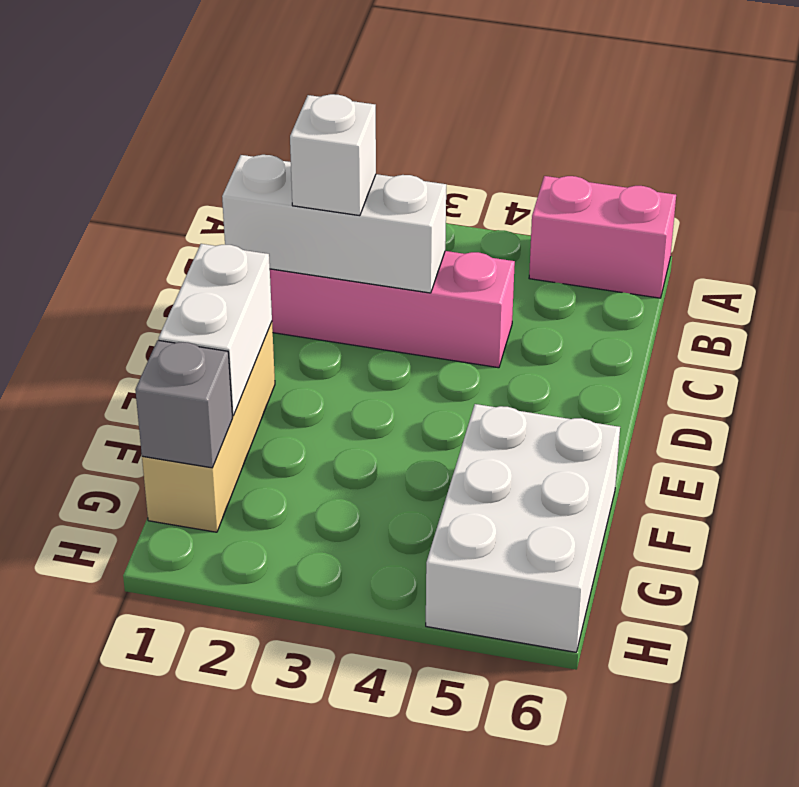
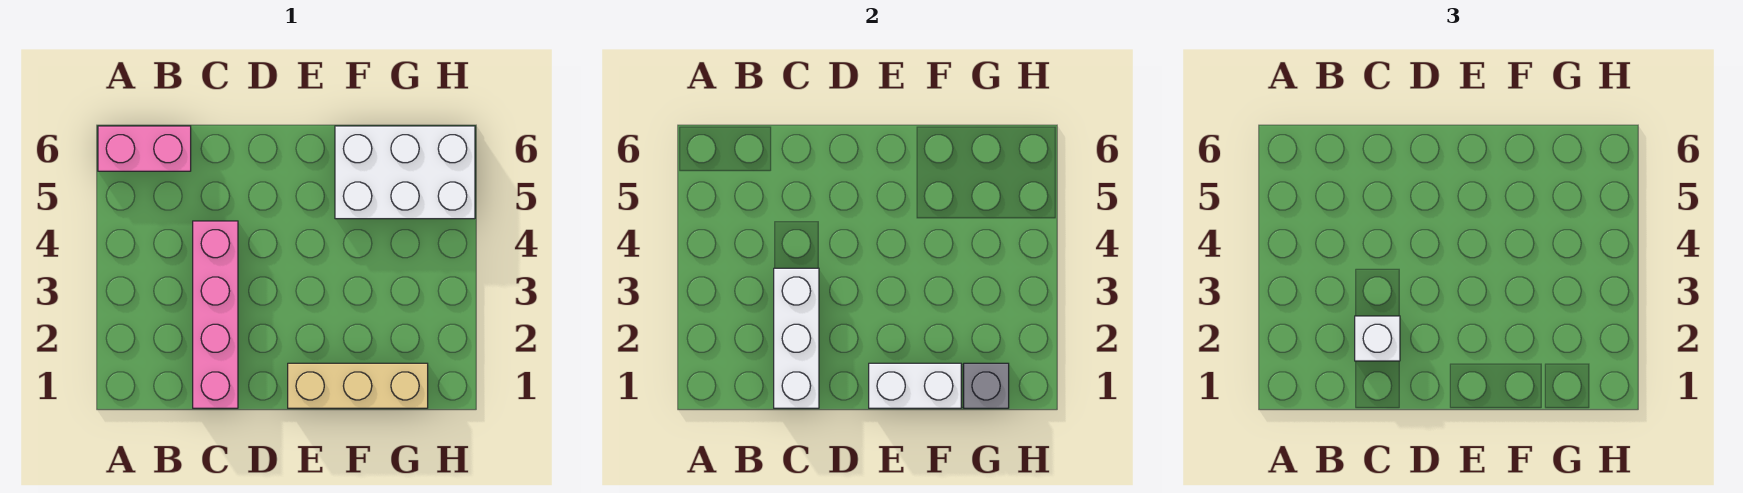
pink brick A5:A6 level 1 -> pink brick A6:B6 level 1

